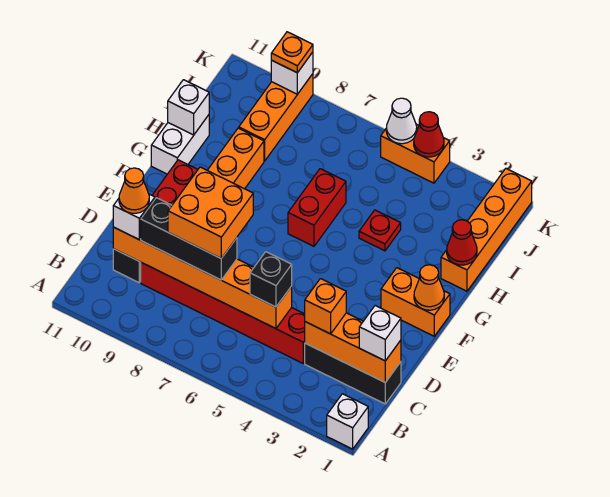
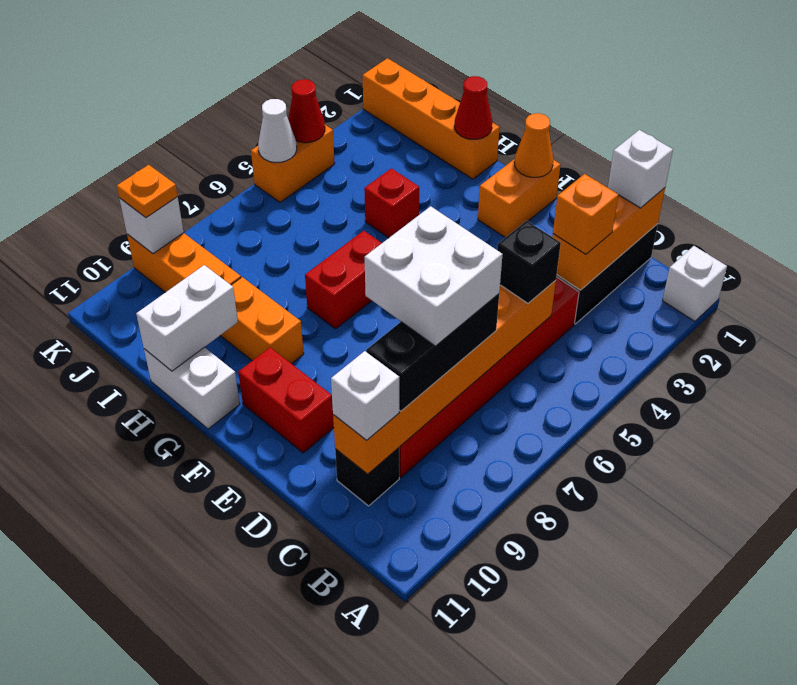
orange brick C7:D8 level 4 -> white brick C7:D8 level 4
orange cone C10 level 4 -> none
red brick G6:H6 level 1 -> red brick G6:G7 level 1
red plate H4 level 1 -> red brick H4 level 1
white brick H11 level 2 -> white brick H10:H11 level 2

